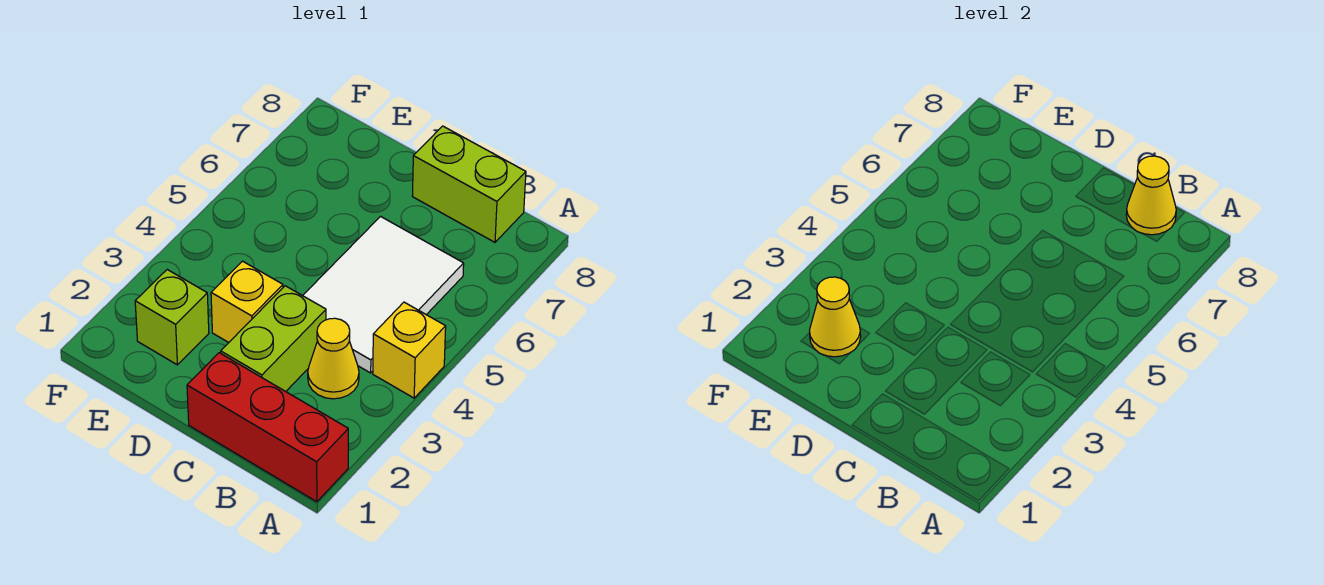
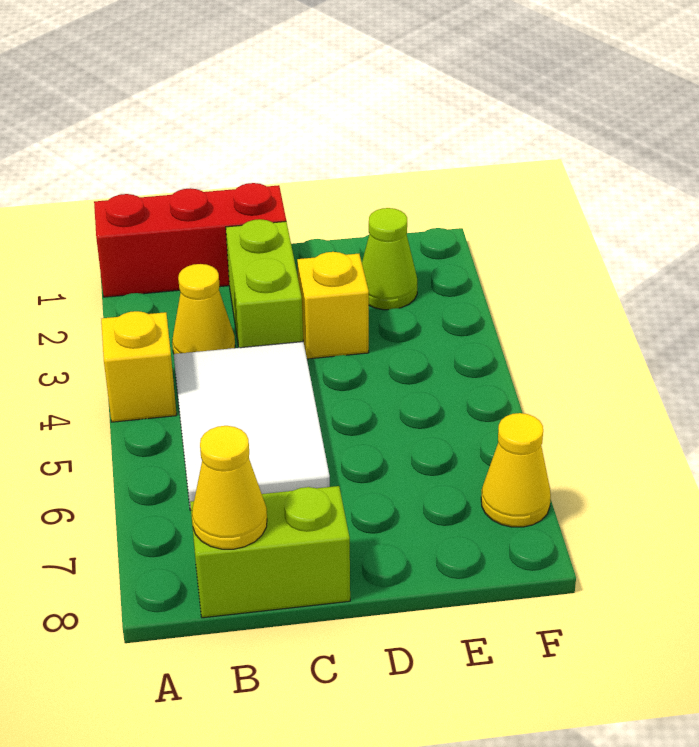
lime brick E2 level 1 -> lime cone E2 level 1
yellow cone E2 level 2 -> yellow cone F7 level 1

